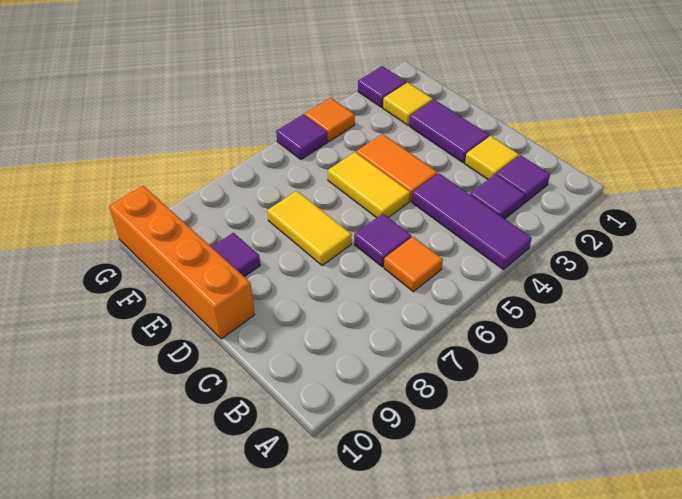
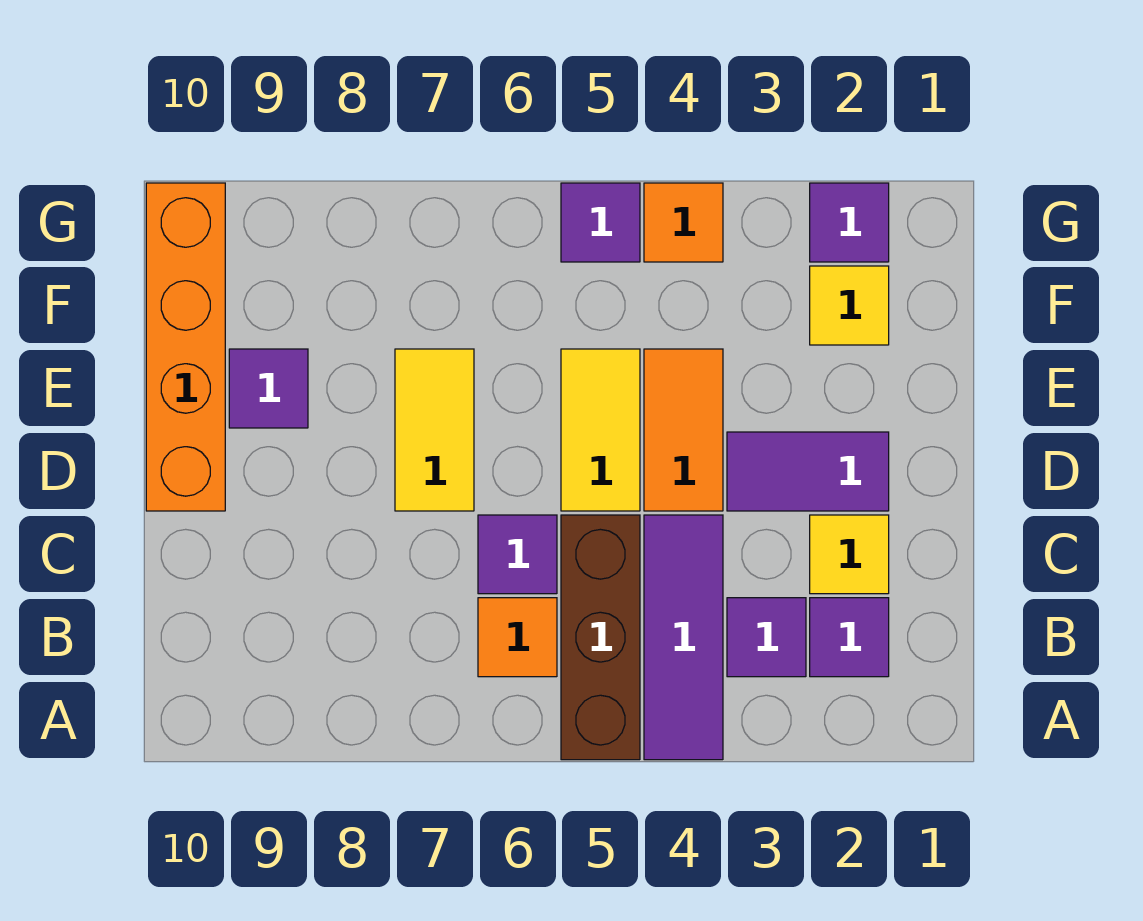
none -> brown brick A5:C5 level 1
purple tile D2:E2 level 1 -> purple tile D2:D3 level 1

